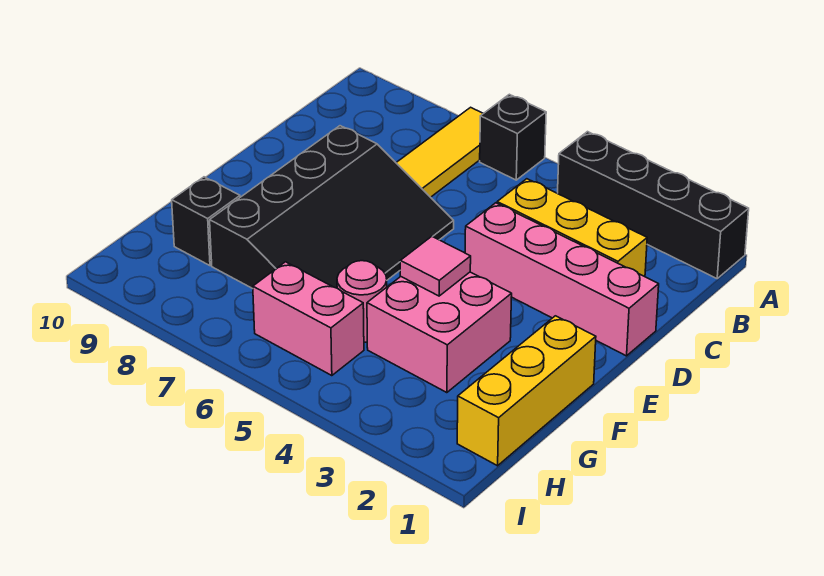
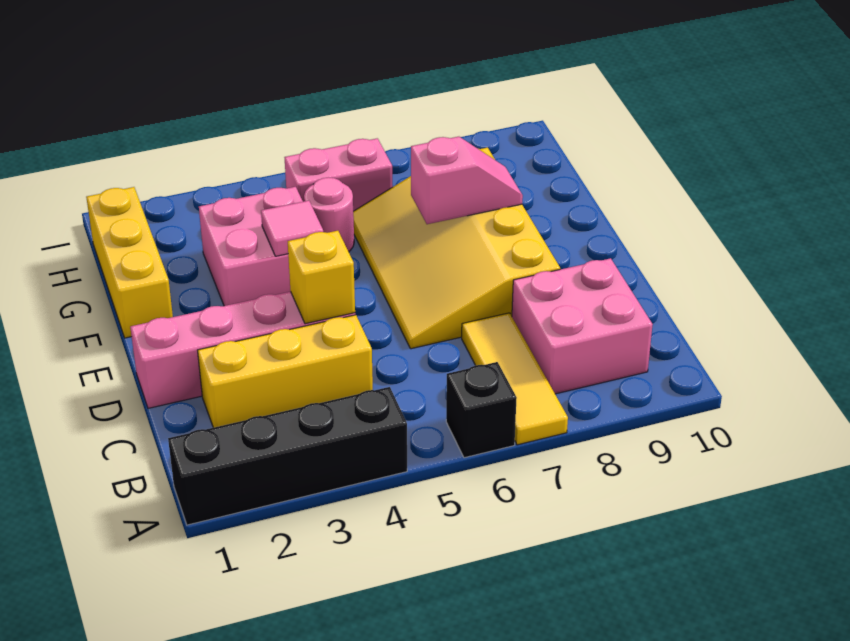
none -> pink brick B8:C9 level 1
none -> yellow brick D4 level 2
black slope D6:G8 level 1 top 8 -> yellow slope D6:G8 level 1 top 8
none -> pink slope F7:F8 level 2 top 7
black brick G9 level 1 -> none

